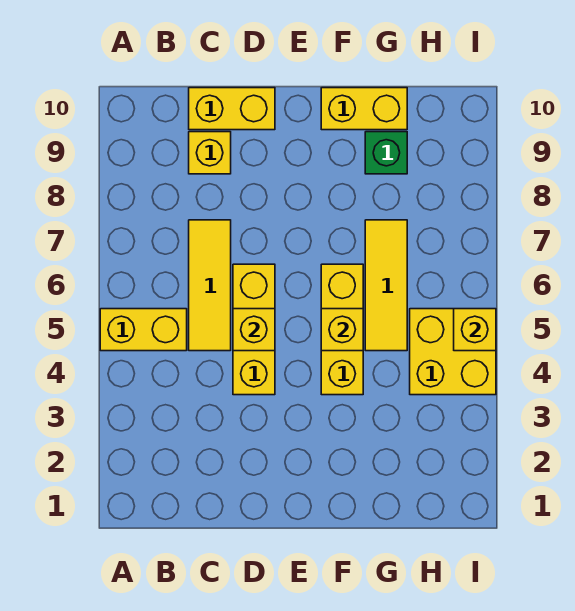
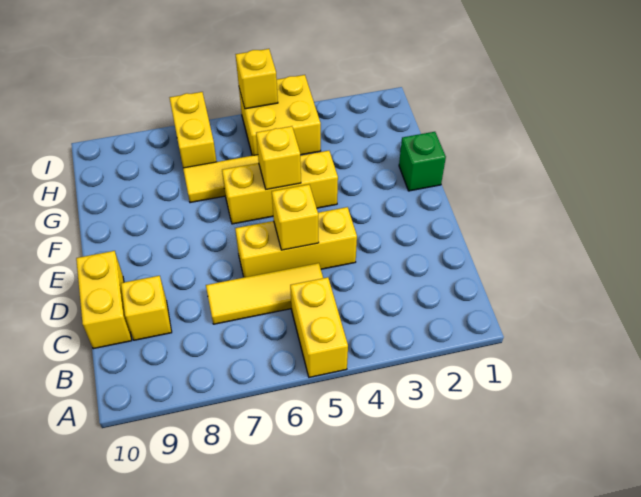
yellow brick F10:G10 level 1 -> yellow brick H7:I7 level 1
green brick G9 level 1 -> green brick F1 level 1

